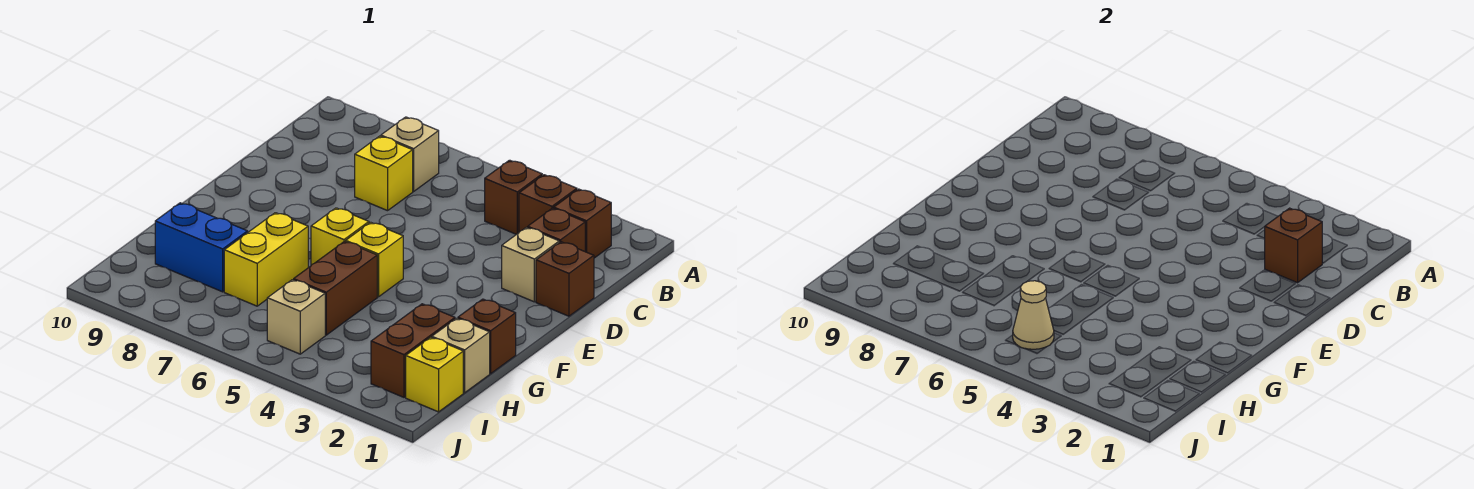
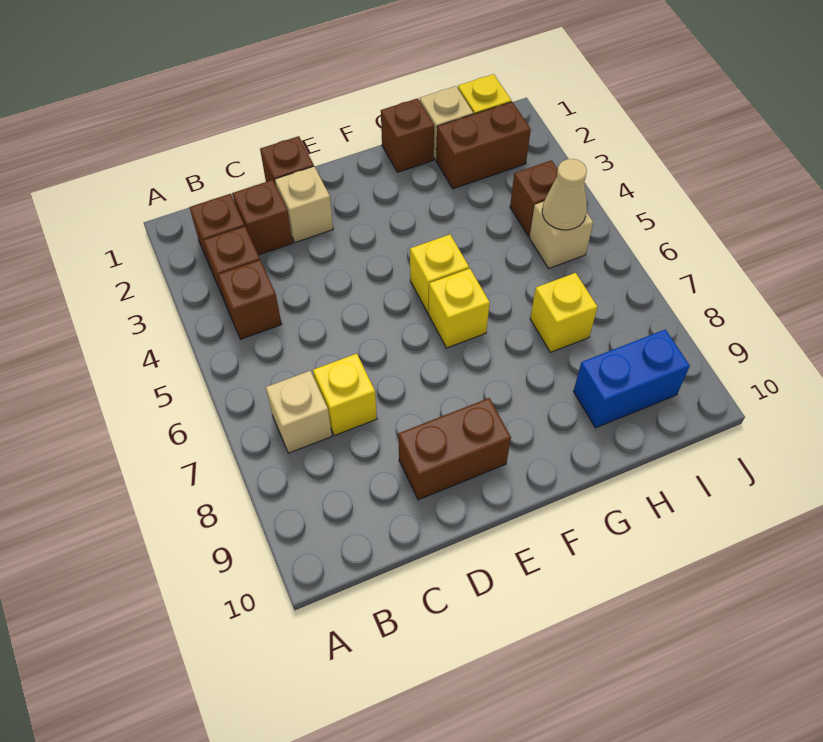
brown brick C2 level 2 -> brown brick I4 level 1
brown brick G5:H5 level 1 -> brown brick D9:E9 level 1
yellow brick G7:H7 level 1 -> yellow brick H7 level 1
blue brick H8:H9 level 1 -> blue brick H9:I9 level 1

